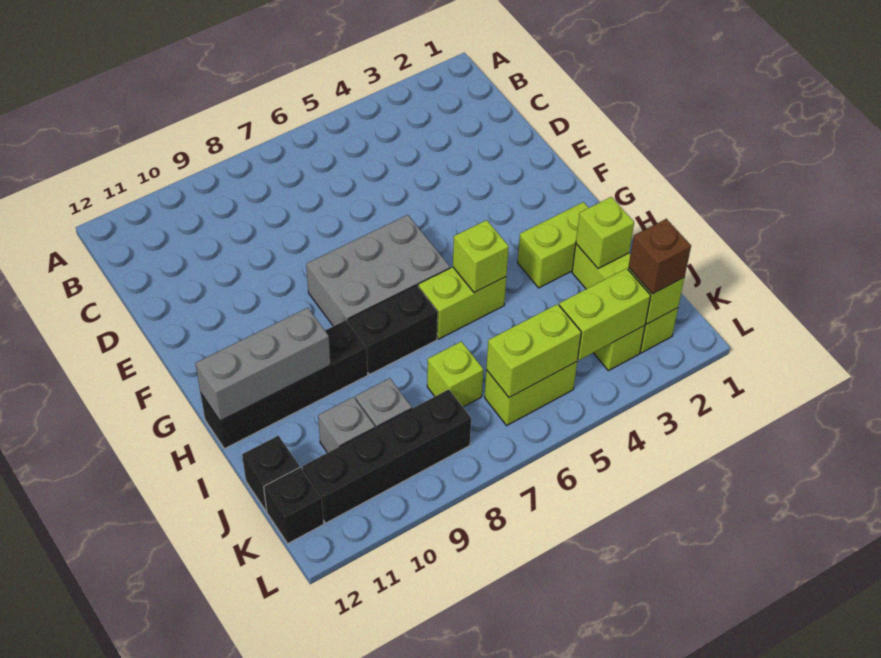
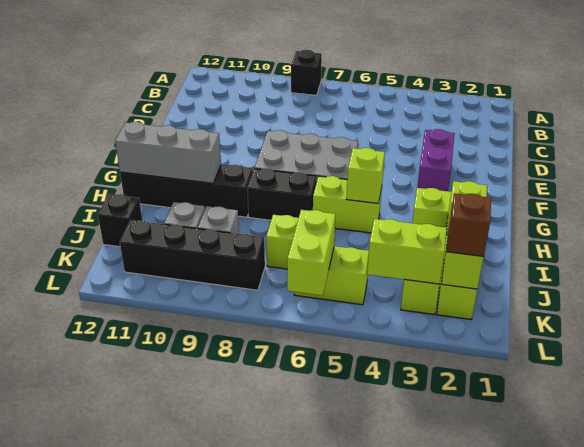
none -> purple brick E3:F3 level 1
lime brick K5:K6 level 2 -> lime brick K6:L6 level 2
black brick K12 level 1 -> black brick A8 level 1

